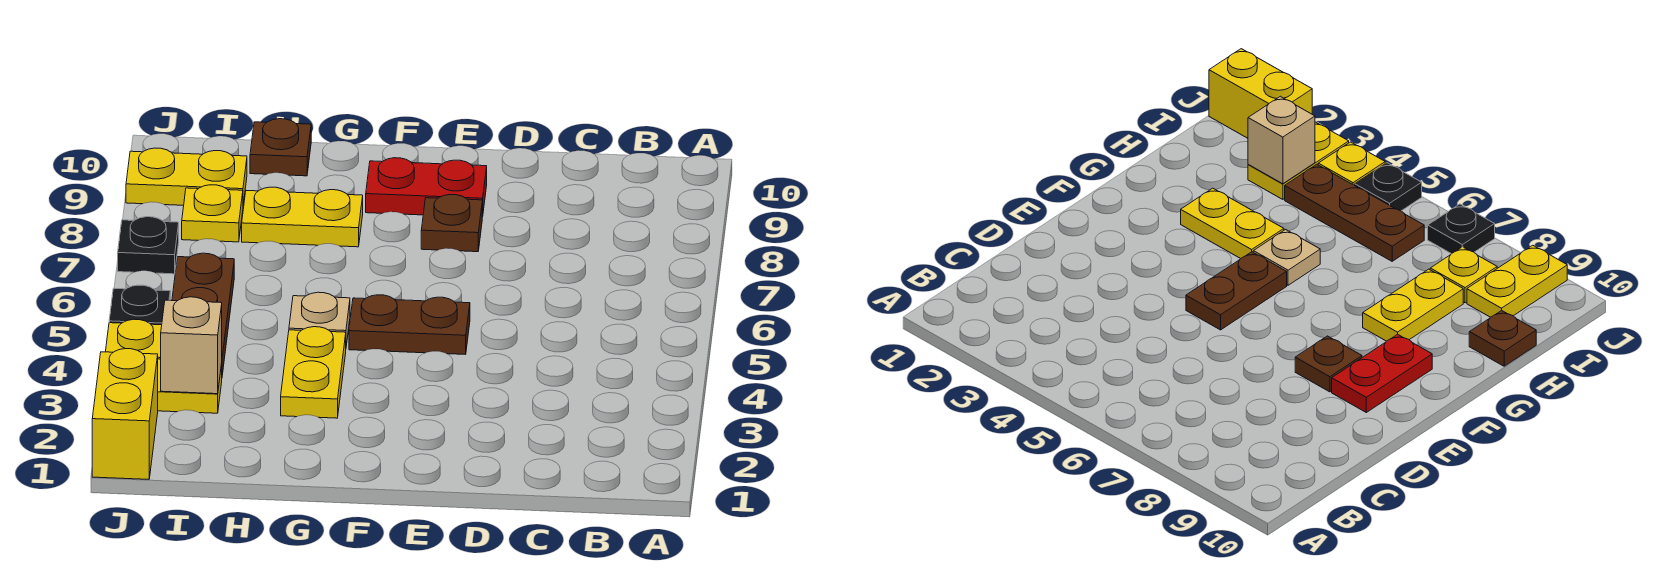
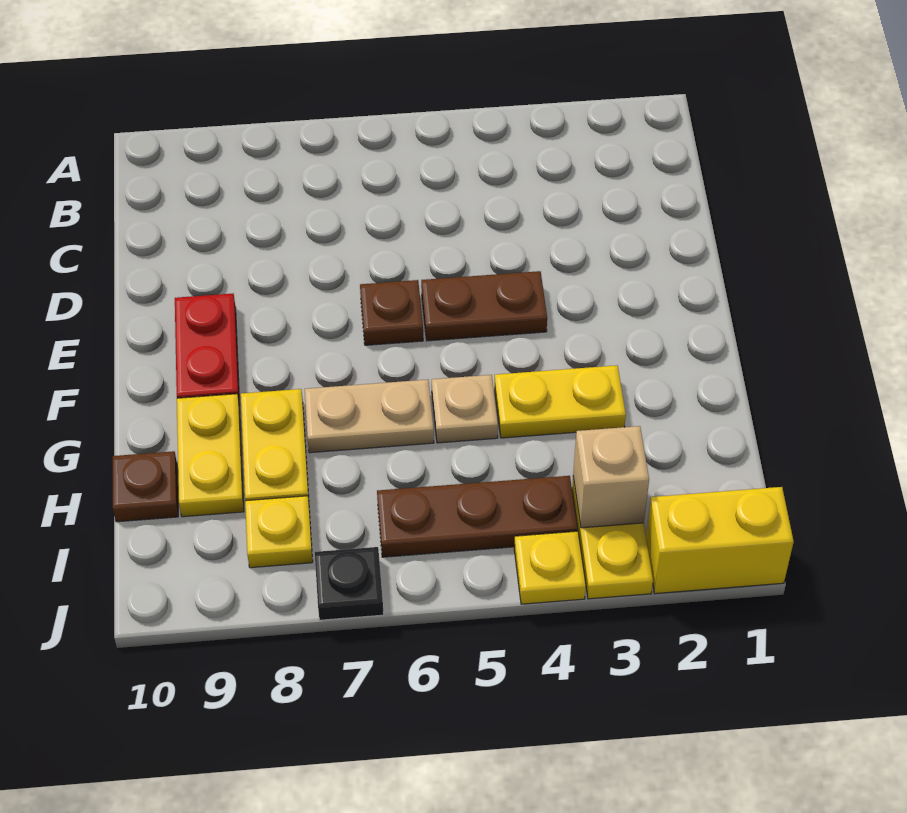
brown plate E5:F5 level 1 -> brown plate E4:E5 level 1
brown plate E8 level 1 -> brown plate E6 level 1
none -> tan plate G6:G7 level 1
yellow plate I9:J9 level 1 -> yellow plate G9:H9 level 1
black plate J5 level 1 -> none

